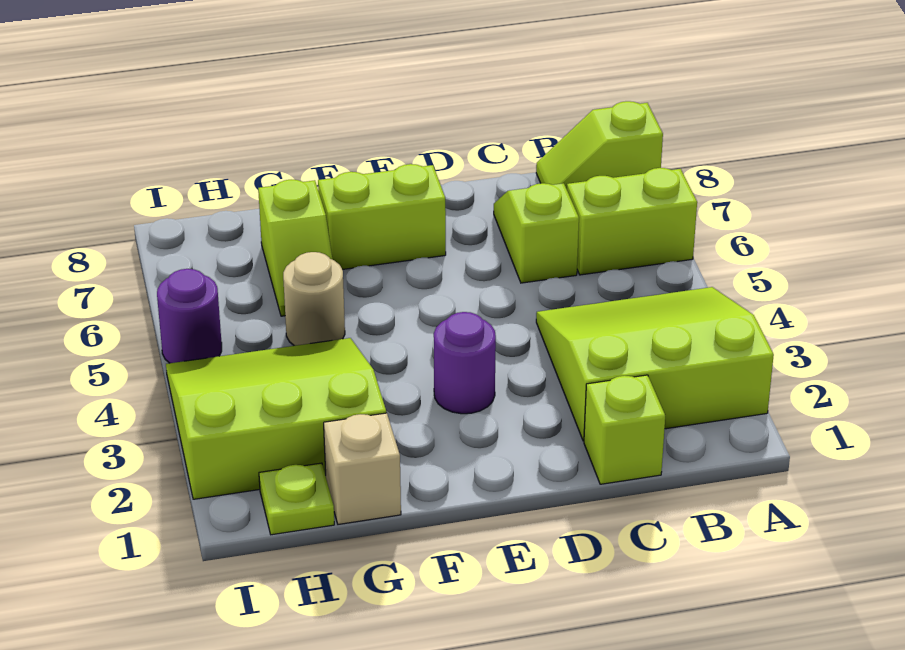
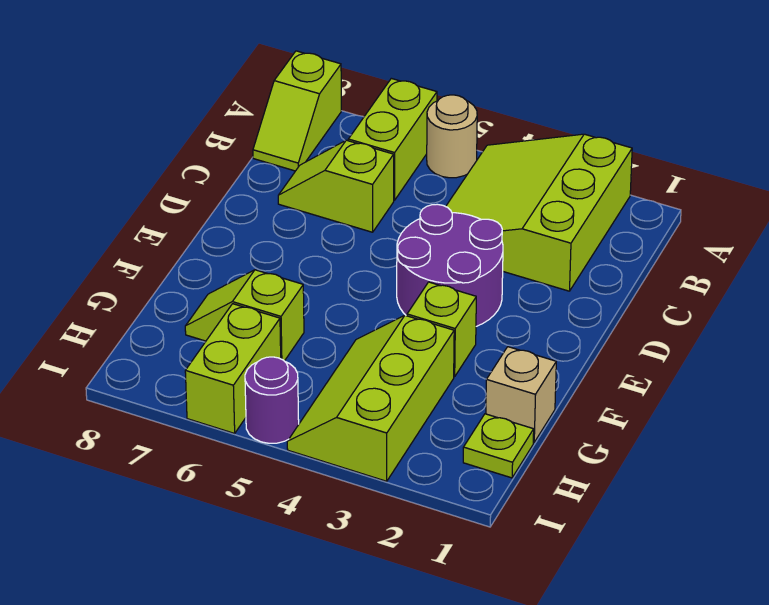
lime brick C1 level 1 -> lime brick F3 level 1
purple round brick E3 level 1 -> purple round brick D3:E4 level 1
lime brick E7:F7 level 1 -> lime brick H6:I6 level 1
lime slope G2:I4 level 1 top 2 -> lime slope G3:I4 level 1 top 3
tan round brick G5 level 1 -> tan round brick A5 level 1
lime slope G6:G7 level 1 top 7 -> lime slope G6:G7 level 1 top 6

